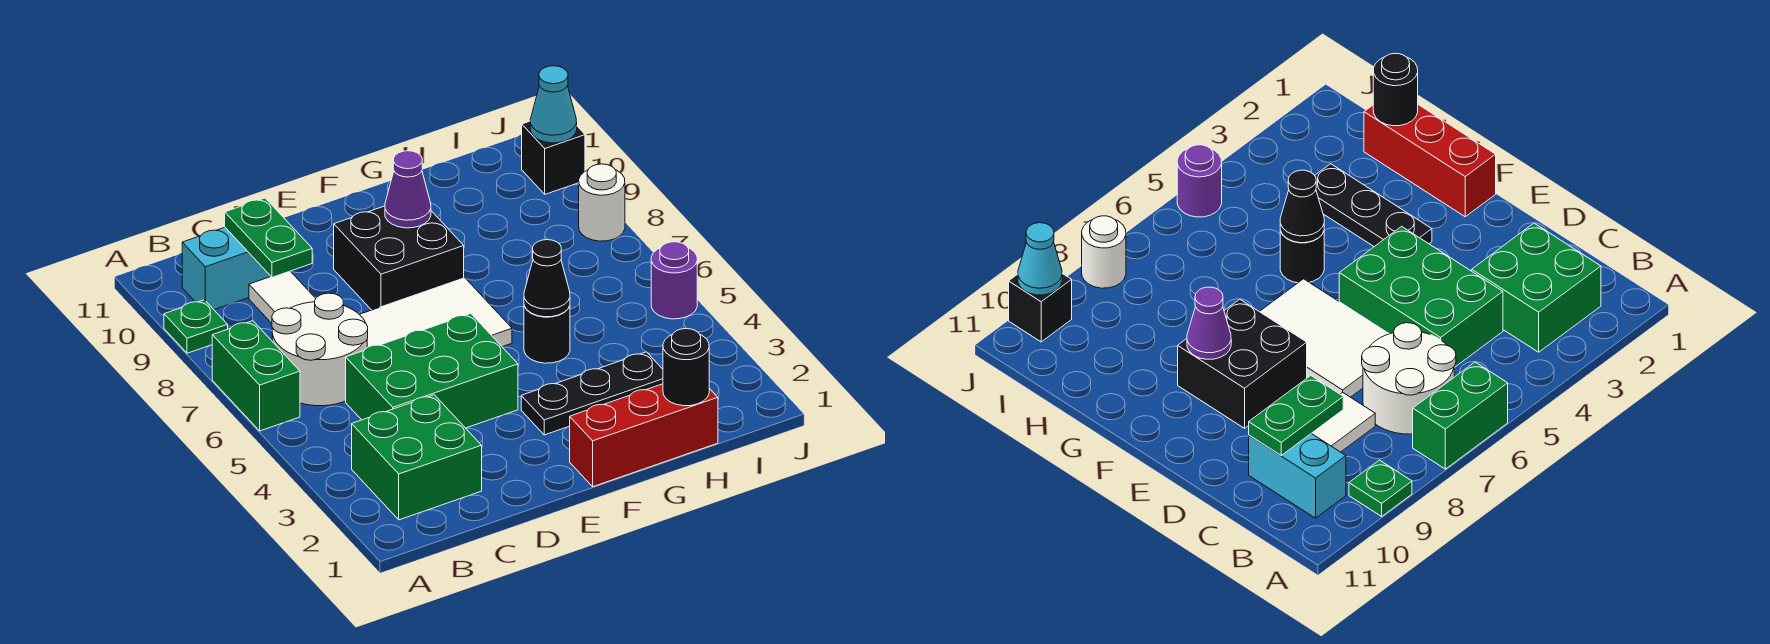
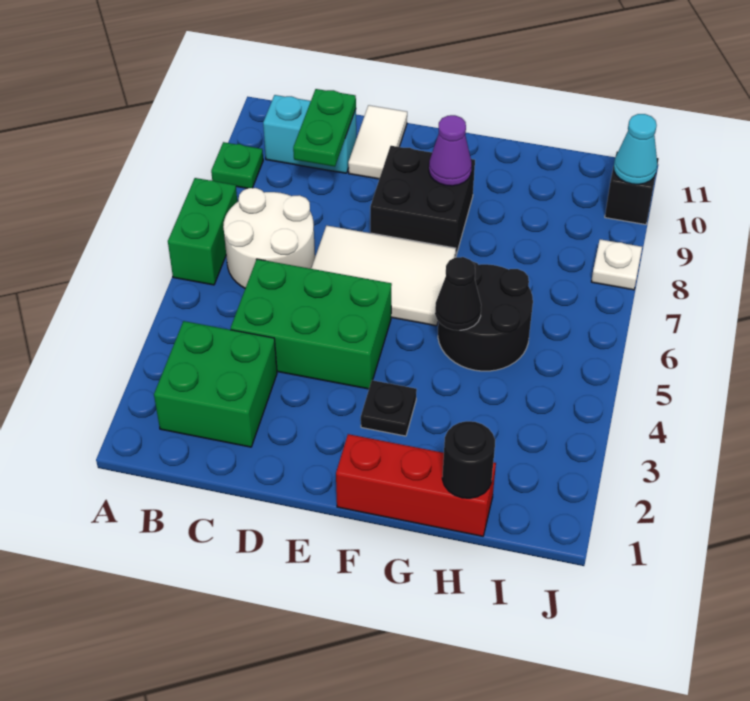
white tile C8:C9 level 1 -> white tile D10:D11 level 1
black plate F3:H3 level 1 -> black plate F3 level 1
black round brick G5 level 1 -> black round brick G5:H6 level 1
purple round brick J5 level 1 -> none
white round brick J8 level 1 -> white plate J8 level 1

